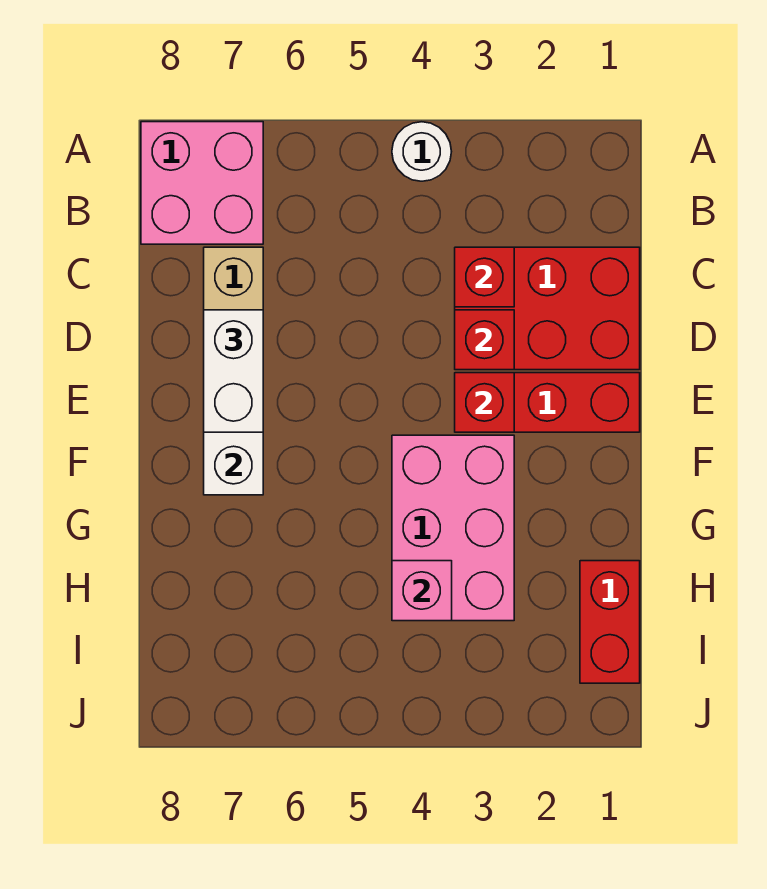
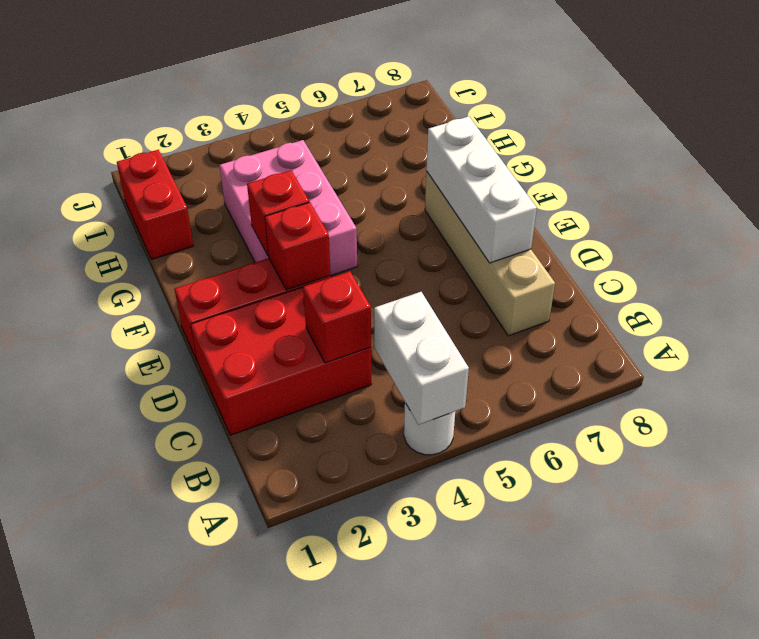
pink brick A7:B8 level 1 -> none
red brick D3 level 2 -> red brick F3 level 2
white brick D7:E7 level 3 -> white brick A4:B4 level 2
pink brick H4 level 2 -> none

